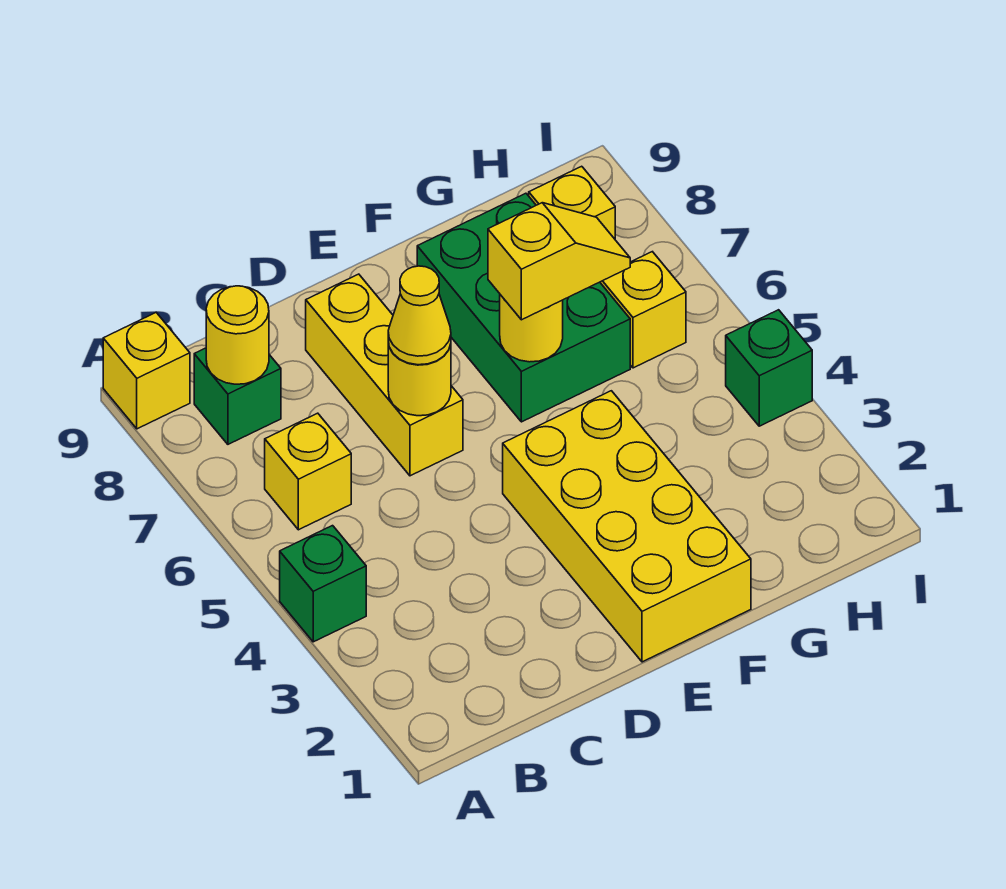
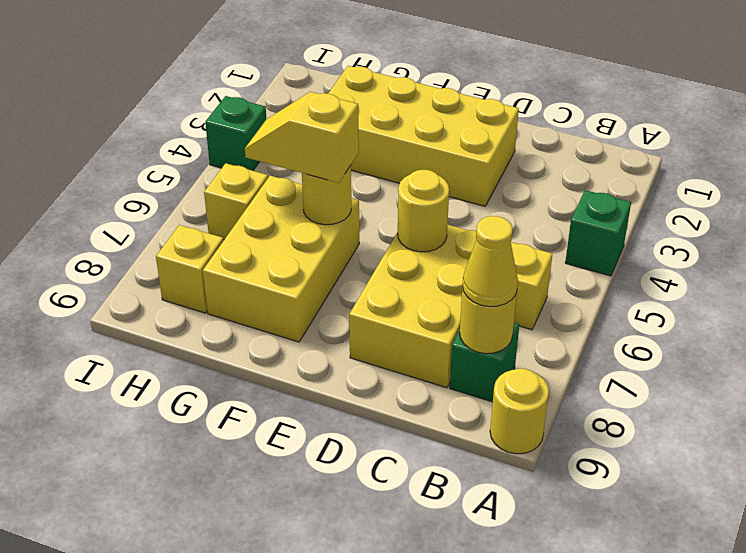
yellow brick A9 level 1 -> yellow round brick A9 level 1
yellow brick D6:D8 level 1 -> yellow brick C6:D8 level 1
yellow cone D6 level 3 -> yellow cone B8 level 3
yellow brick E1:F4 level 1 -> yellow brick D2:G3 level 1
green brick F6:G8 level 1 -> yellow brick F6:G8 level 1

